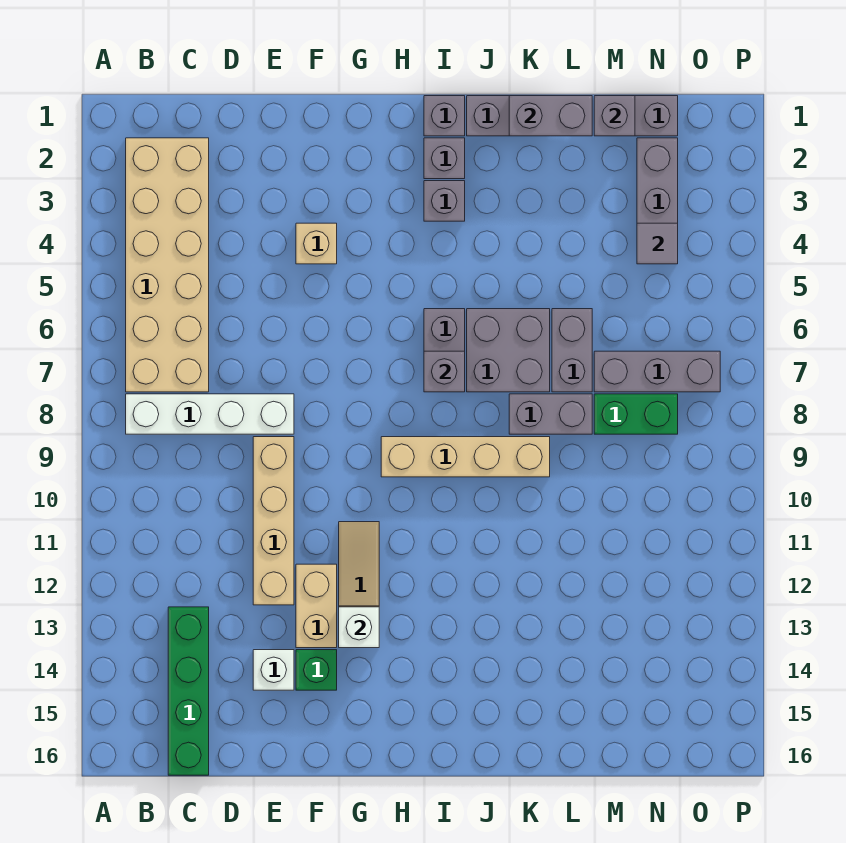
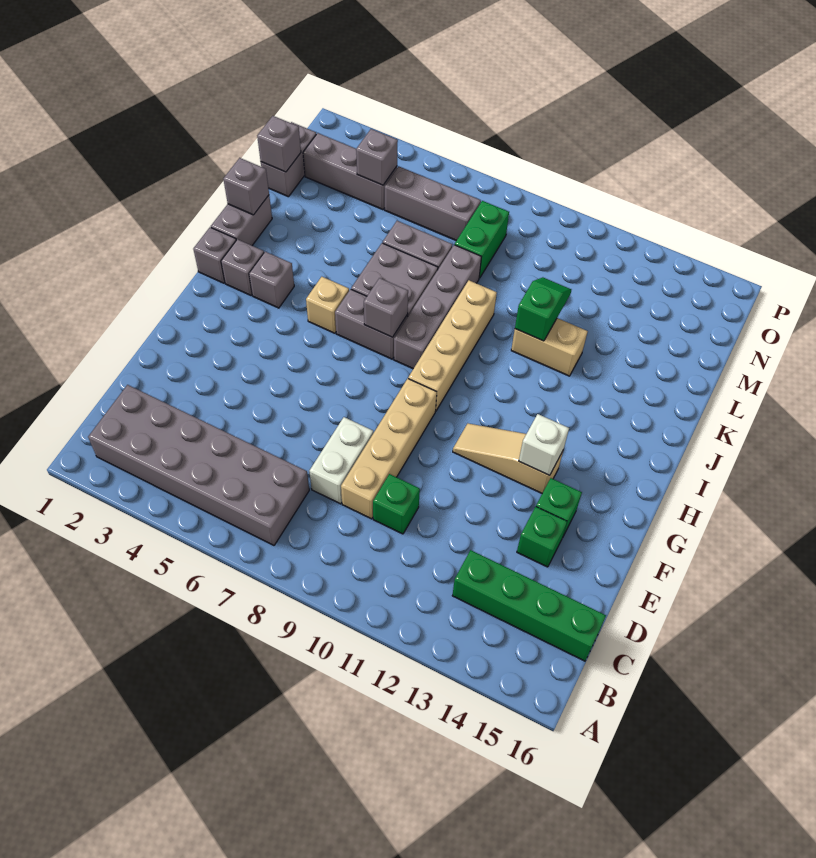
tan brick B2:C7 level 1 -> grey brick B2:C7 level 1
white brick B8:E8 level 1 -> white brick D8:E8 level 1
none -> green brick D10 level 1
tan brick E9:E12 level 1 -> tan brick D9:G9 level 1
white brick E14 level 1 -> green brick E14 level 1
tan brick F4 level 1 -> tan brick I5 level 1
tan brick F12:F13 level 1 -> tan brick K11:K12 level 1
grey brick K1:L1 level 2 -> grey brick K1 level 2
grey brick K8:L8 level 1 -> grey brick I8:L8 level 1
none -> green slope K11:L11 level 2 top K
grey brick M7:O7 level 1 -> grey brick N5:N7 level 1
grey tile N4 level 2 -> grey brick N4 level 2

